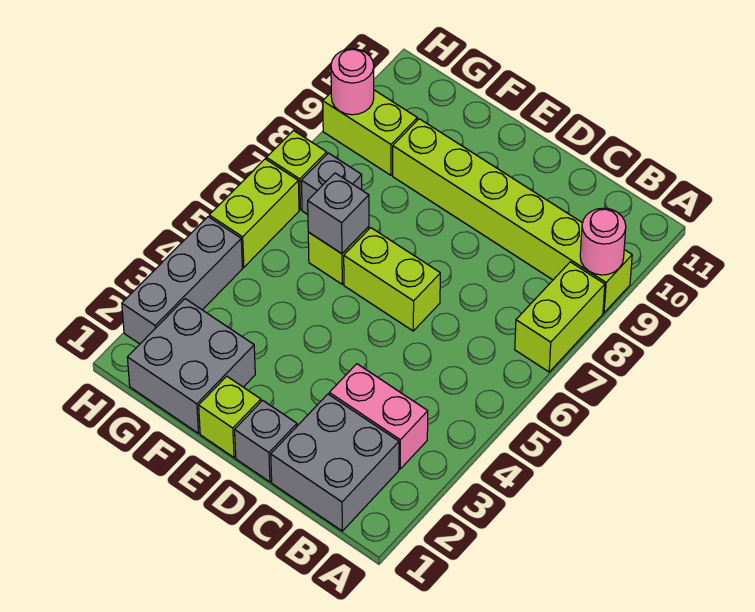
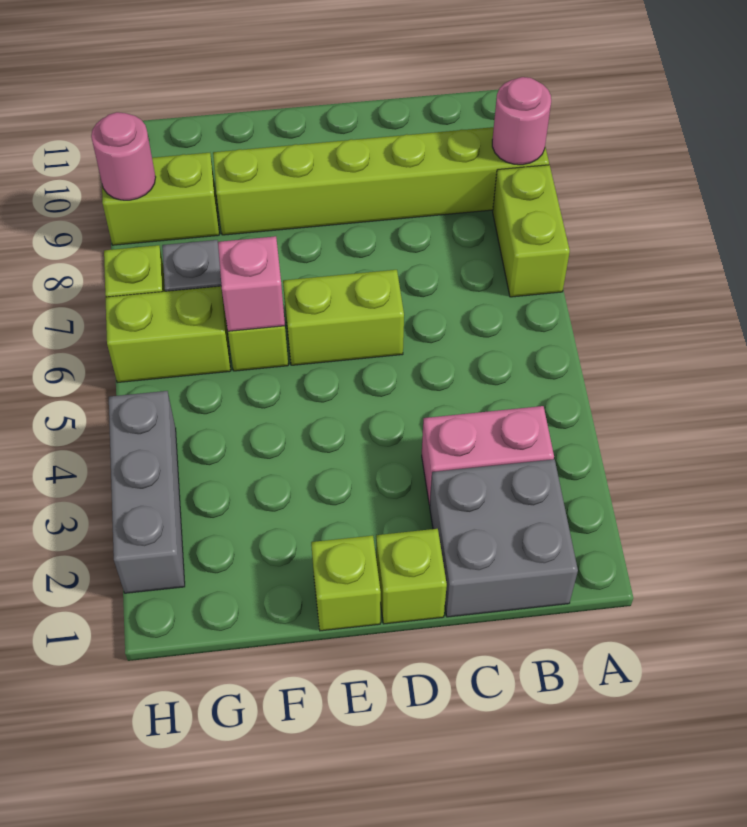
grey brick D1 level 1 -> lime brick D1 level 1
grey brick F1:G2 level 1 -> none
grey brick F6 level 2 -> pink brick F6 level 2
lime brick H5:H6 level 1 -> lime brick G6:H6 level 1

